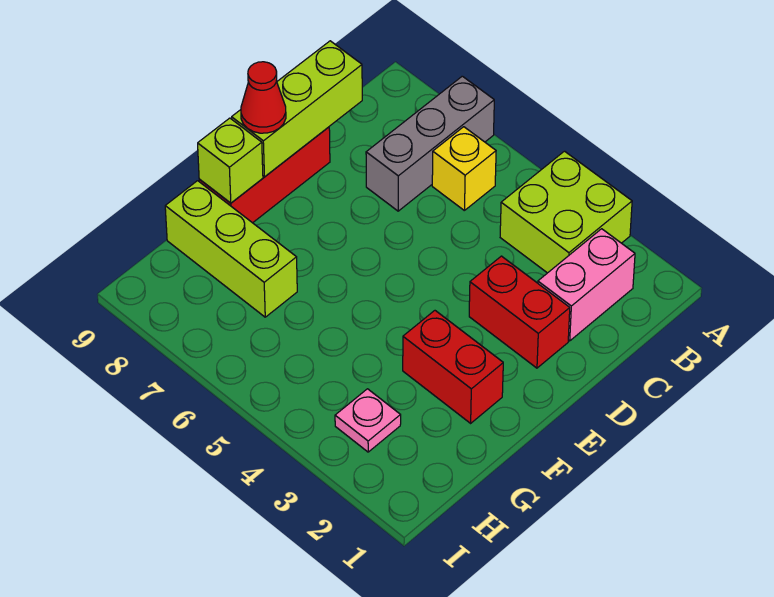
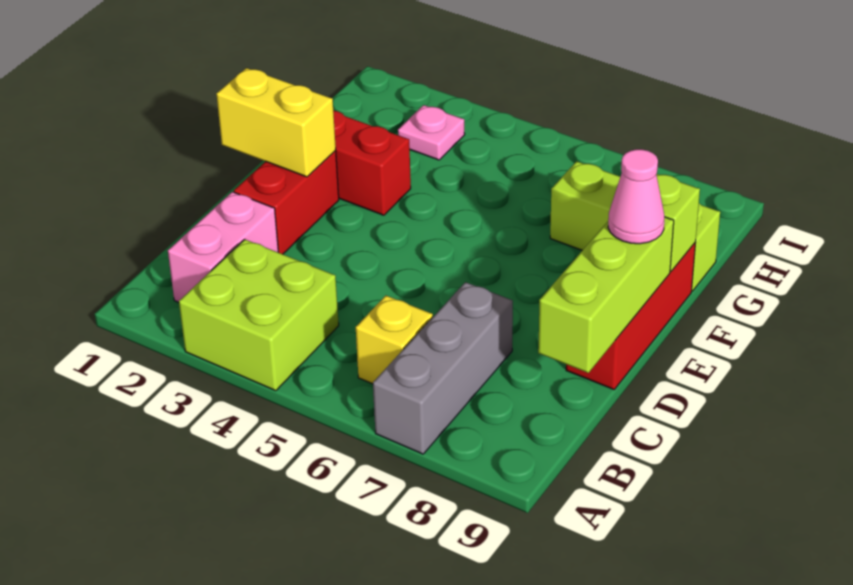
red brick D2:D3 level 1 -> red brick D2:E2 level 1
none -> yellow brick E1:E2 level 2
red cone E9 level 3 -> pink cone E9 level 3

